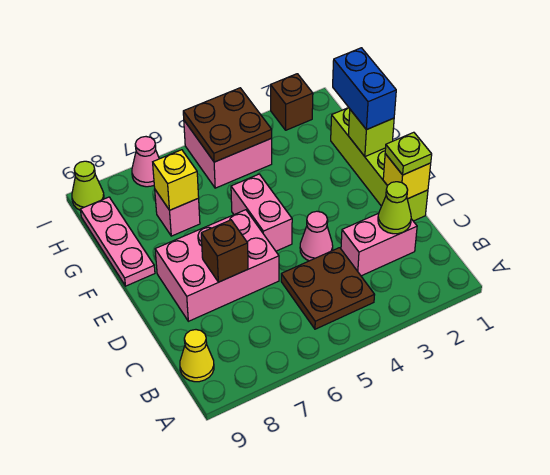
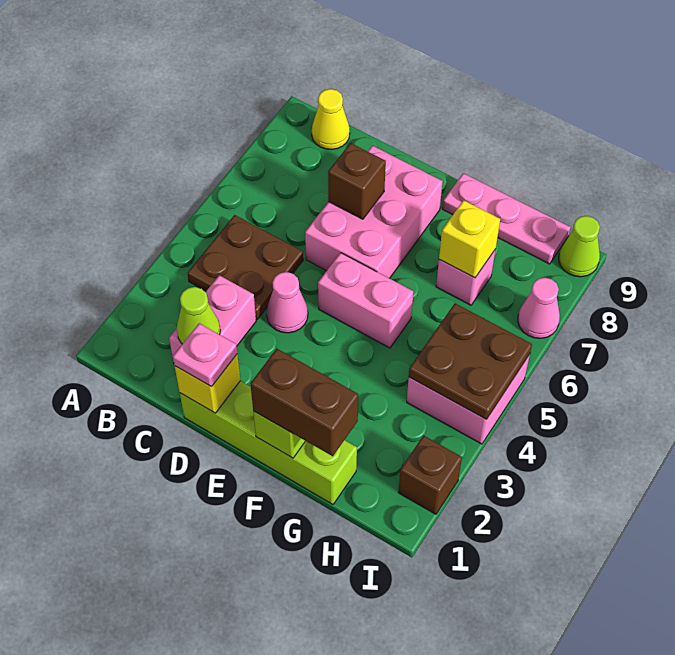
lime plate D1 level 3 -> pink plate D1 level 3
blue brick F1:G1 level 3 -> brown brick F1:G1 level 3

